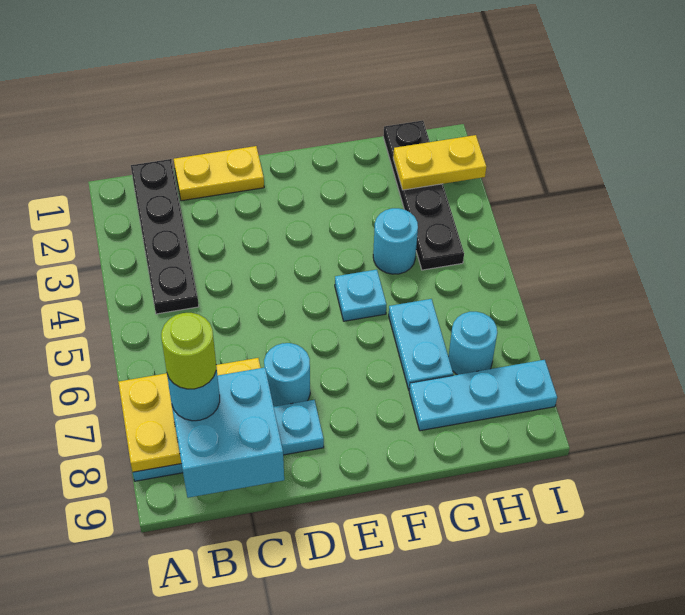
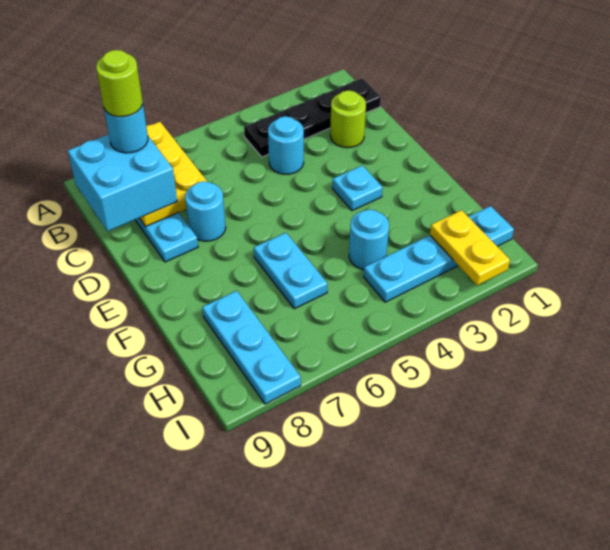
yellow plate C1:D1 level 1 -> none
none -> lime round brick C2 level 1
cyan plate F5 level 1 -> cyan plate E3 level 1
cyan plate G6:G7 level 1 -> cyan plate F6:G6 level 1
black plate H1:H4 level 1 -> cyan plate H1:H4 level 1
cyan round brick H7 level 1 -> cyan round brick C4 level 1

